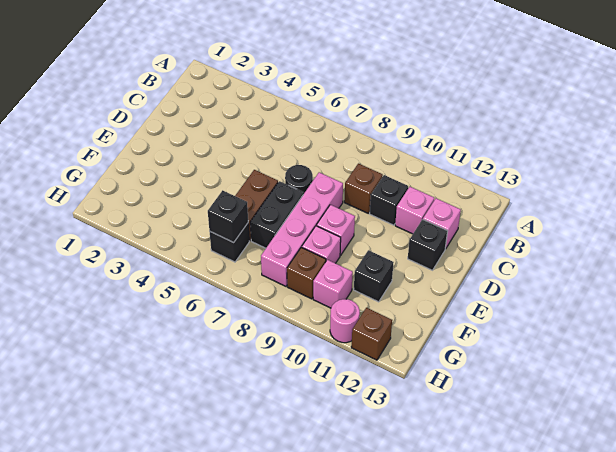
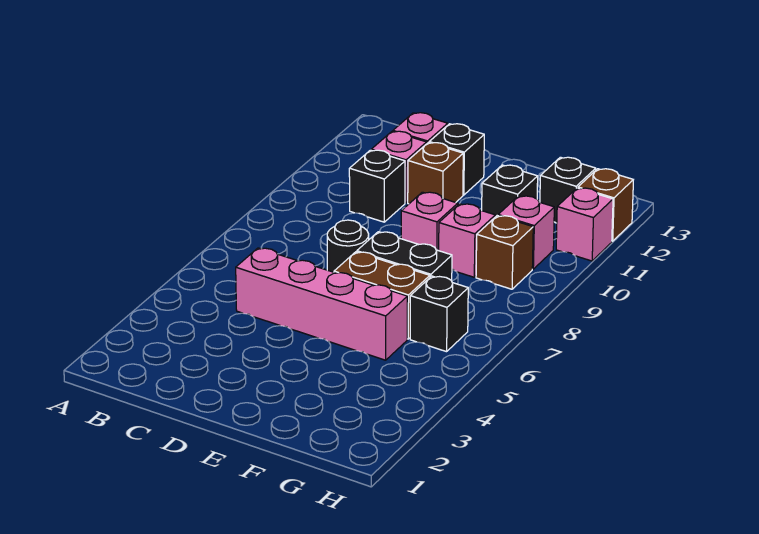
brown brick C9 level 1 -> brown brick D11 level 1
pink brick D8:G8 level 1 -> pink brick C5:F5 level 1
black brick G6 level 2 -> black brick G12 level 1
pink round brick H11 level 1 -> pink brick H11 level 1

